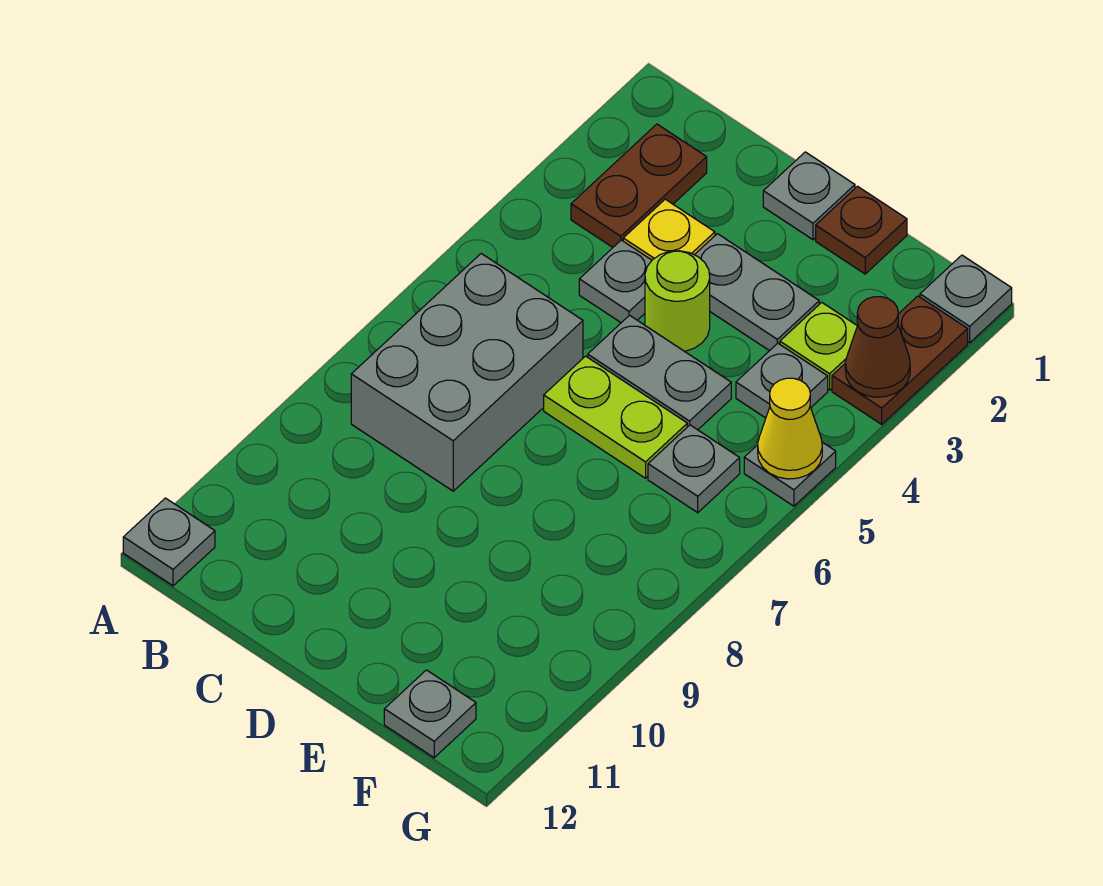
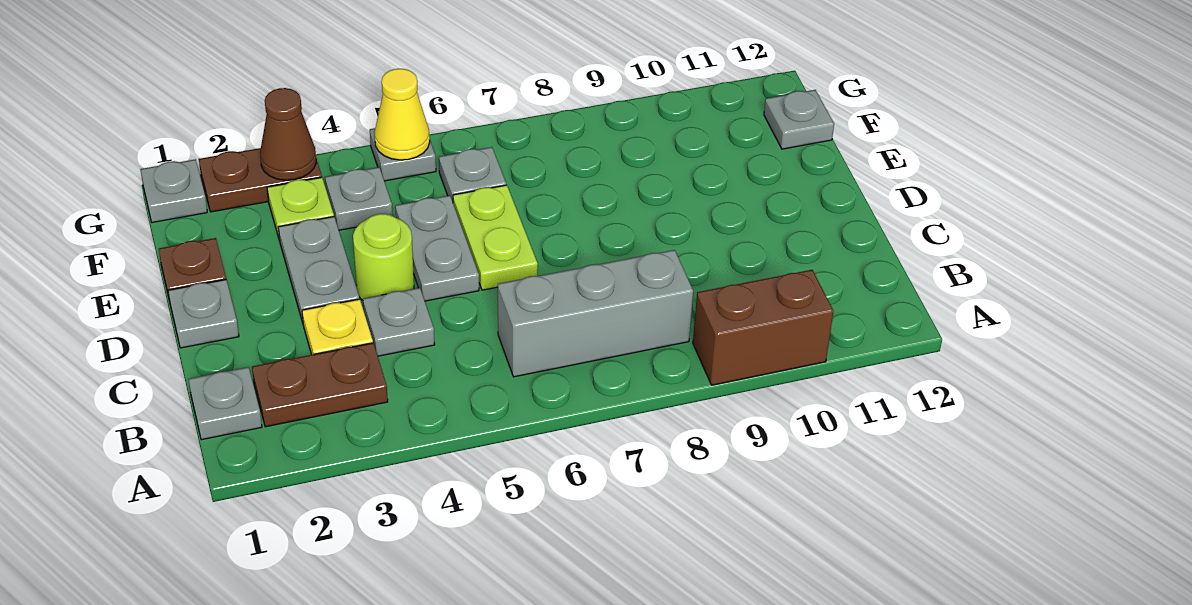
none -> brown brick A9:A10 level 1
grey plate A12 level 1 -> grey plate B1 level 1
grey brick B6:C8 level 1 -> grey brick B6:B8 level 1

